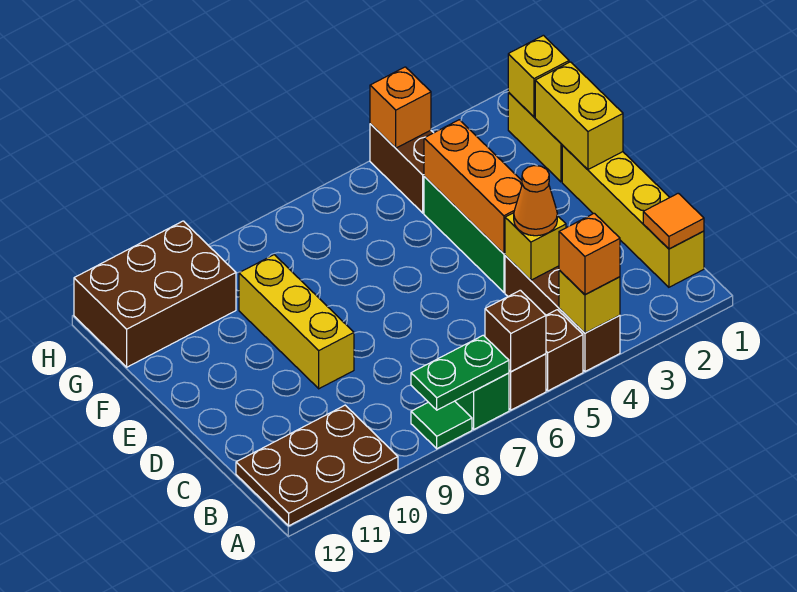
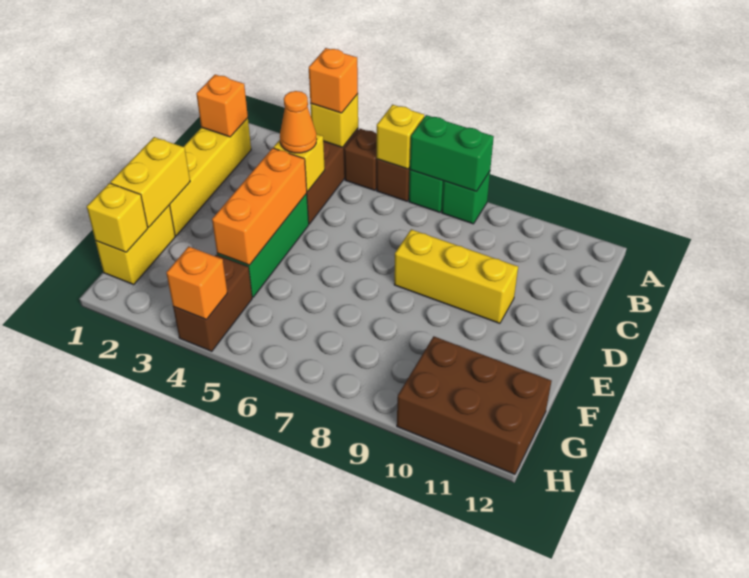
brown brick A6 level 2 -> yellow brick A6 level 2
green plate A7:A8 level 2 -> green brick A7:A8 level 2
green tile A8 level 1 -> green brick A8 level 1
brown plate A10:B12 level 1 -> none
orange tile B1 level 2 -> orange brick B1 level 2
yellow brick D9:F9 level 1 -> yellow brick D8:D10 level 1

